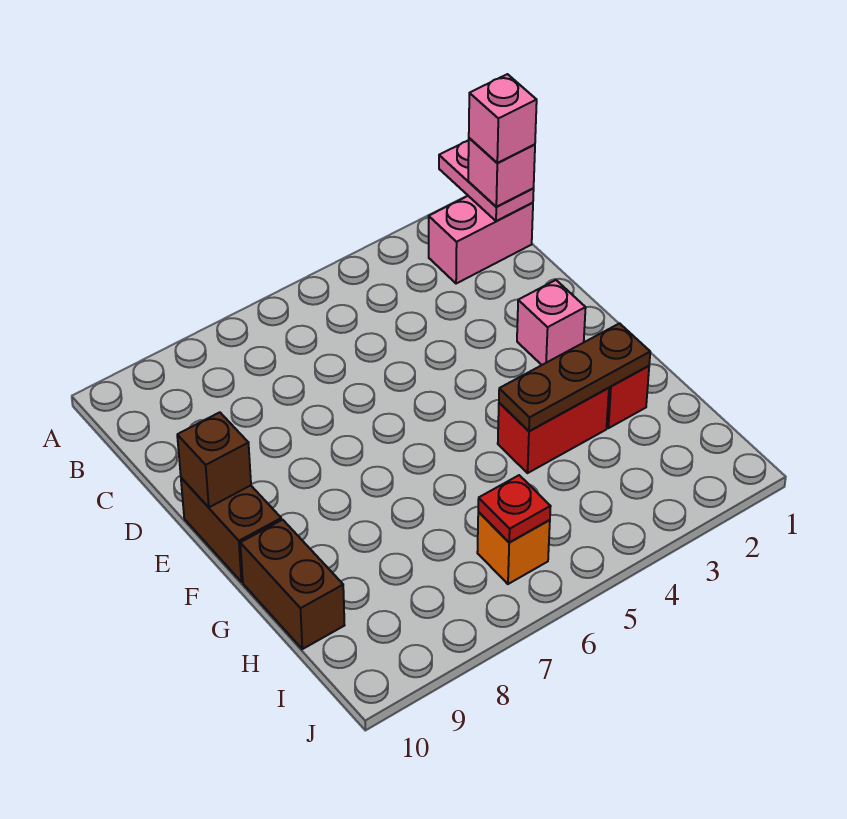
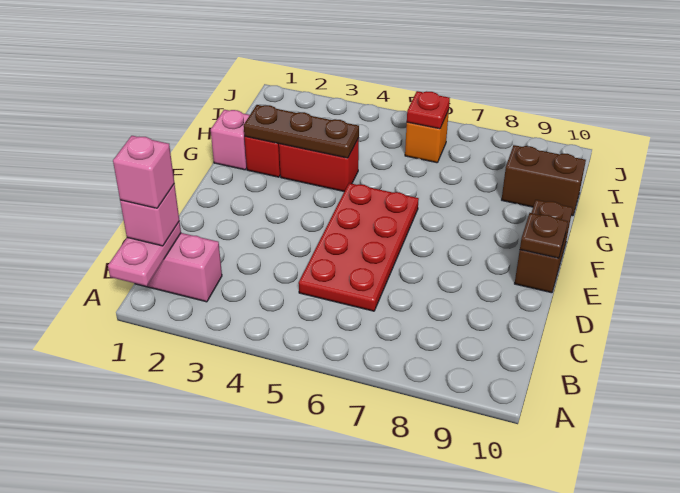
none -> red plate C5:F6 level 1
pink brick E2 level 1 -> pink brick G1 level 1
brown brick E10 level 2 -> brown plate E10 level 2
brown brick G10:H10 level 1 -> brown brick H9:H10 level 1

